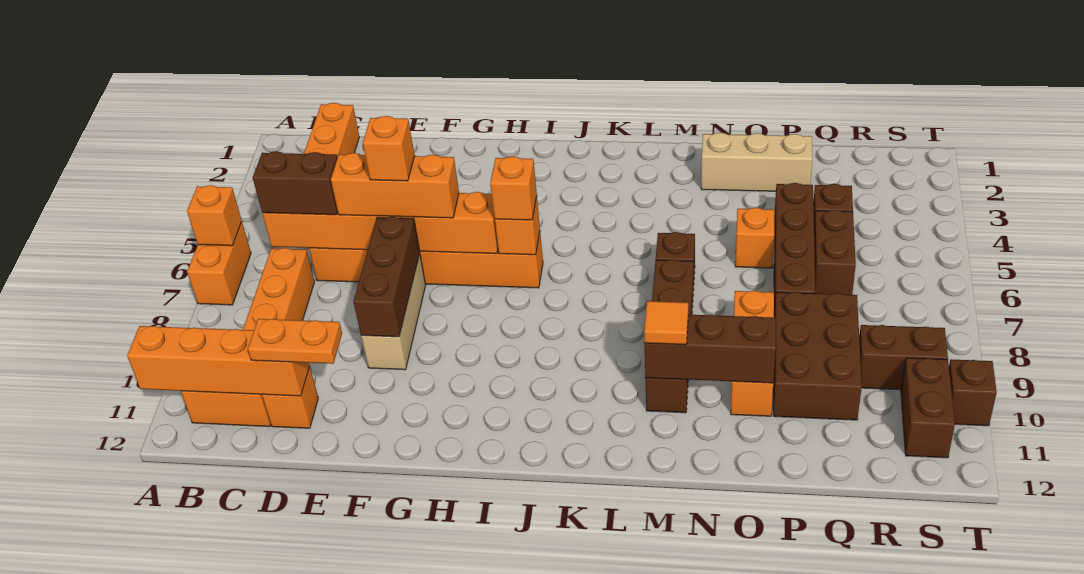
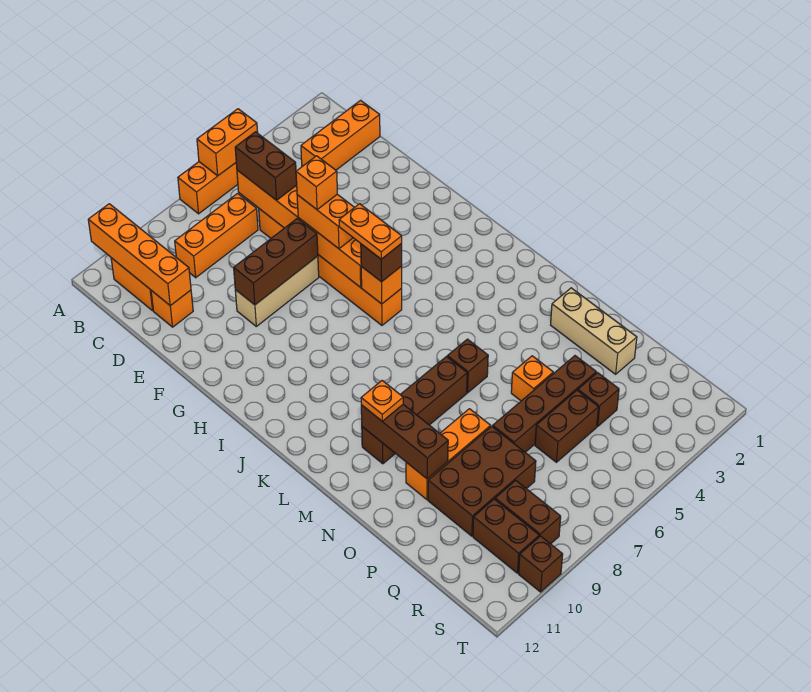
orange brick A6 level 2 -> orange brick A5:A6 level 2
orange plate D11:E11 level 3 -> orange plate H6:I6 level 4
orange brick E6:G6 level 3 -> orange brick F6:G6 level 3
orange brick I6 level 3 -> brown brick I6 level 3
orange tile M10 level 3 -> orange plate M10 level 3
brown brick S10:S11 level 1 -> brown brick R10:S10 level 1

